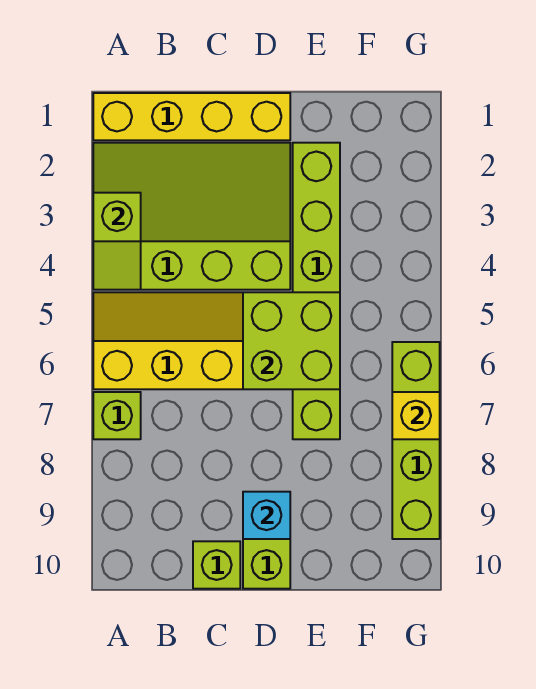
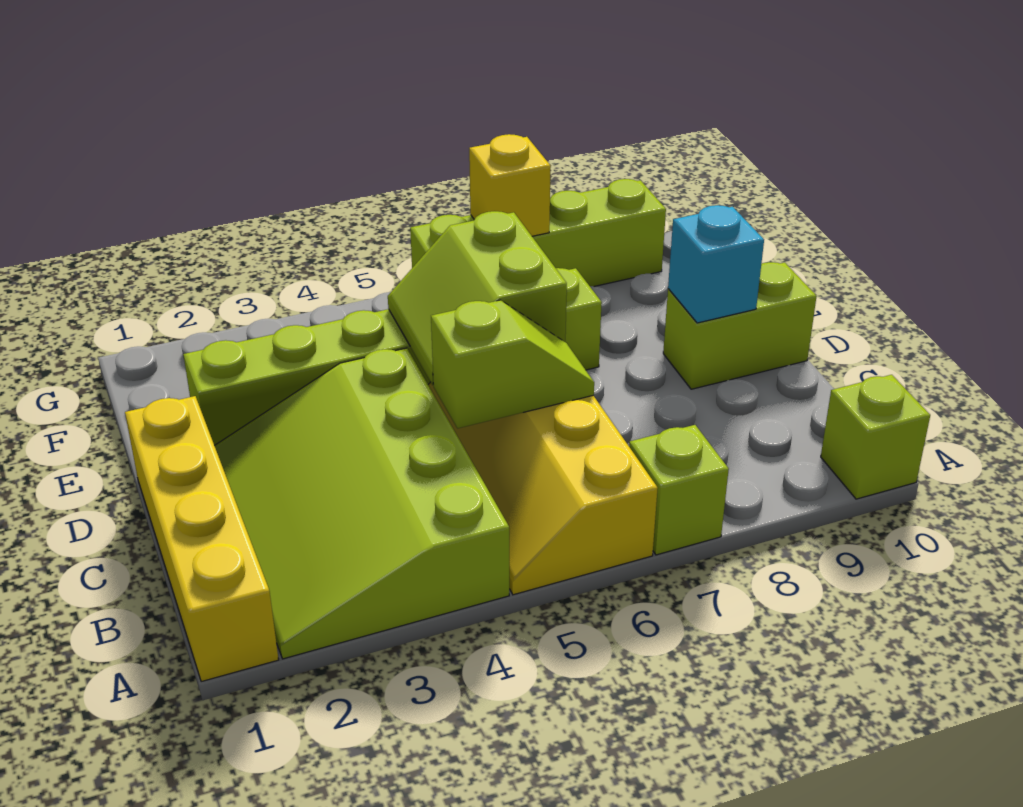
lime slope A3:A4 level 2 top 3 -> lime slope C5:C6 level 2 top 5
lime brick C10 level 1 -> lime brick A10 level 1
lime brick D5:E6 level 2 -> lime slope D5:E6 level 2 top 6

